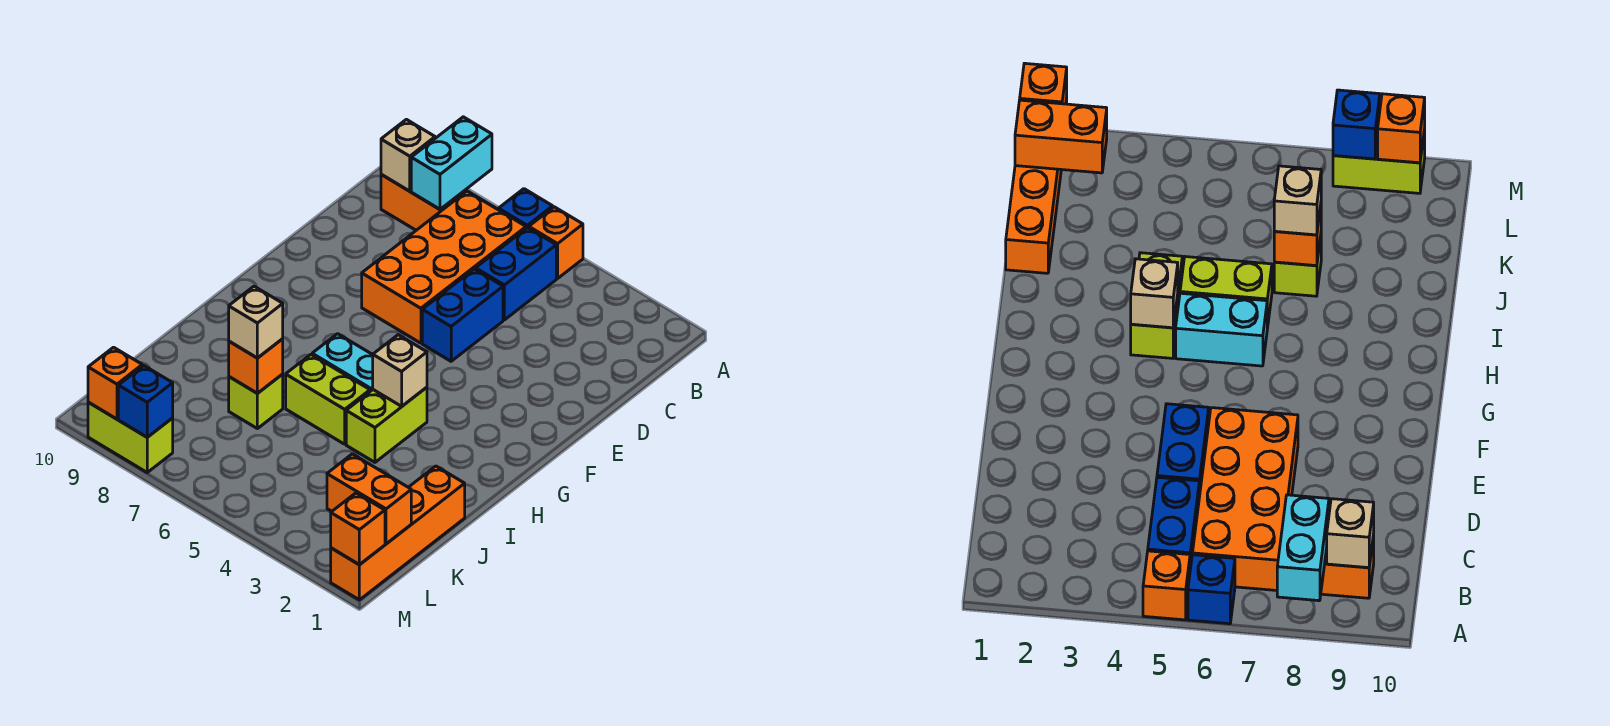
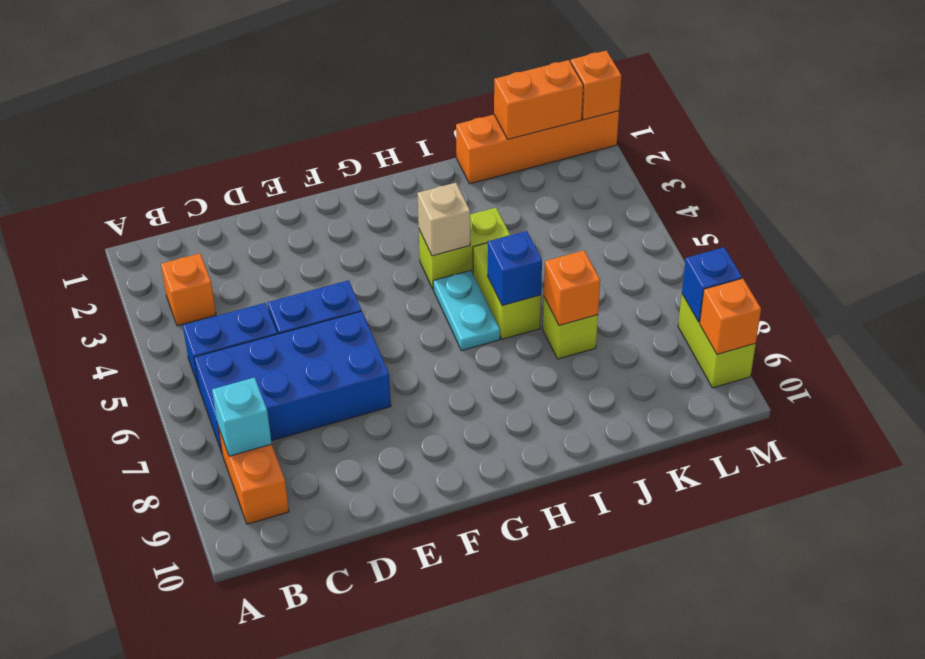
orange brick A5 level 1 -> orange brick B3 level 1
blue brick A6 level 1 -> blue brick I6 level 2
cyan brick A8:B8 level 2 -> cyan brick B8 level 2
orange brick B6:E7 level 1 -> blue brick B6:E7 level 1
tan brick B9 level 2 -> none
cyan brick H5:H6 level 1 -> cyan plate H5:H6 level 1
tan brick J7 level 3 -> none
orange brick L1:L2 level 2 -> orange brick K1:L1 level 2

